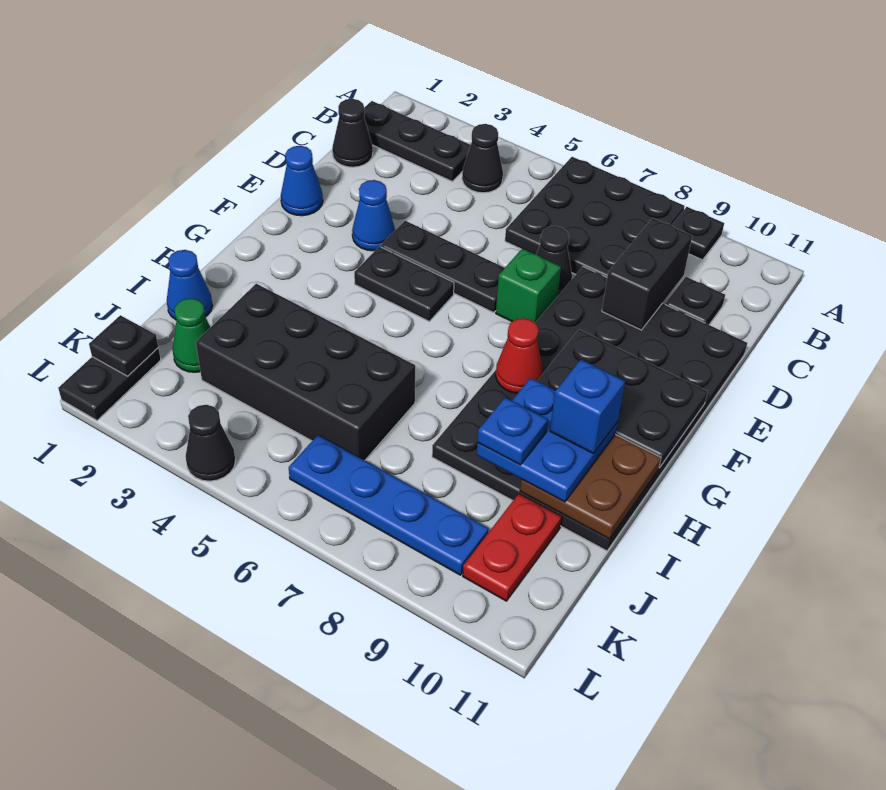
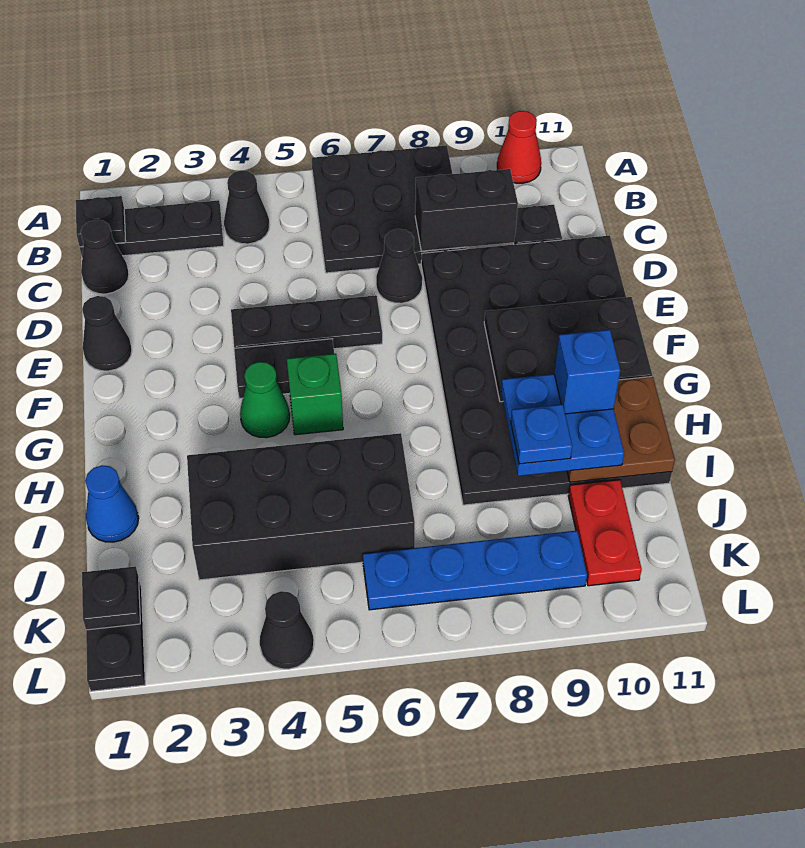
black plate A9 level 1 -> black plate B1 level 2
black brick C9:D9 level 2 -> black brick C8:C9 level 2
blue cone E1 level 1 -> black cone E1 level 1
blue cone E3 level 1 -> none
green brick E7 level 1 -> green brick G5 level 1
red cone G8 level 2 -> red cone A10 level 1
green cone J2 level 1 -> green cone G4 level 1

